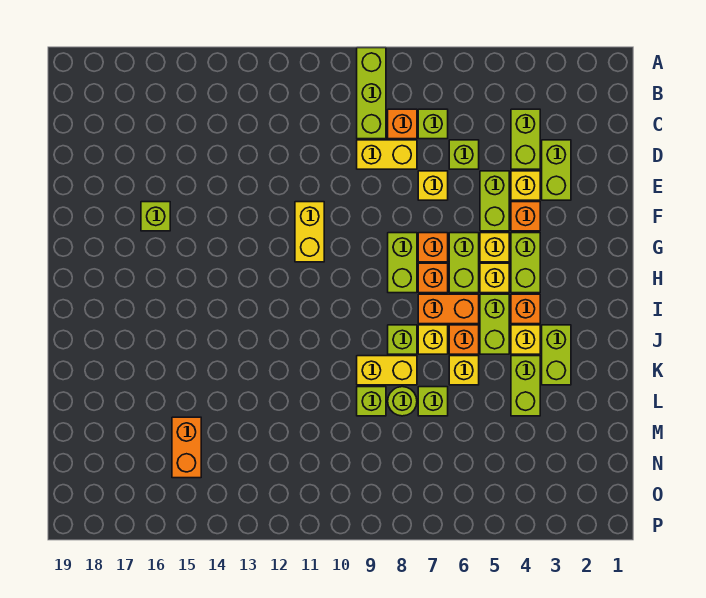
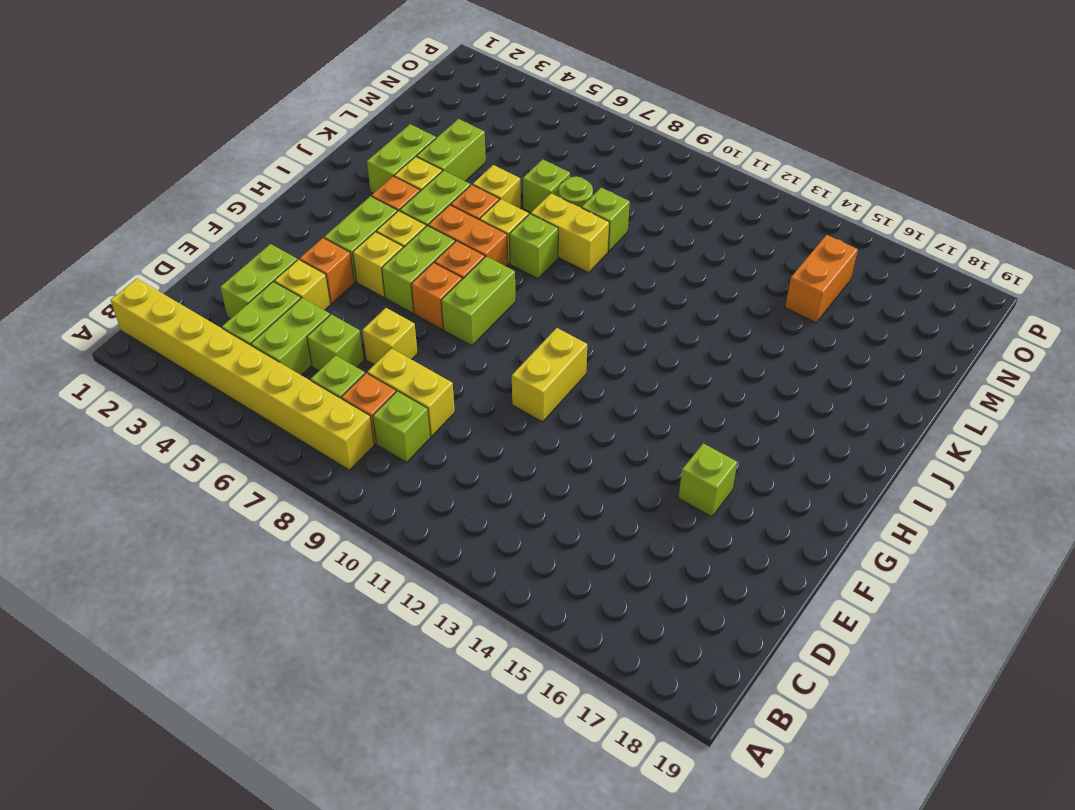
lime brick A9:C9 level 1 -> lime brick C9 level 1
none -> yellow brick B1:B8 level 1
lime brick E5:F5 level 1 -> lime brick C5:D5 level 1

